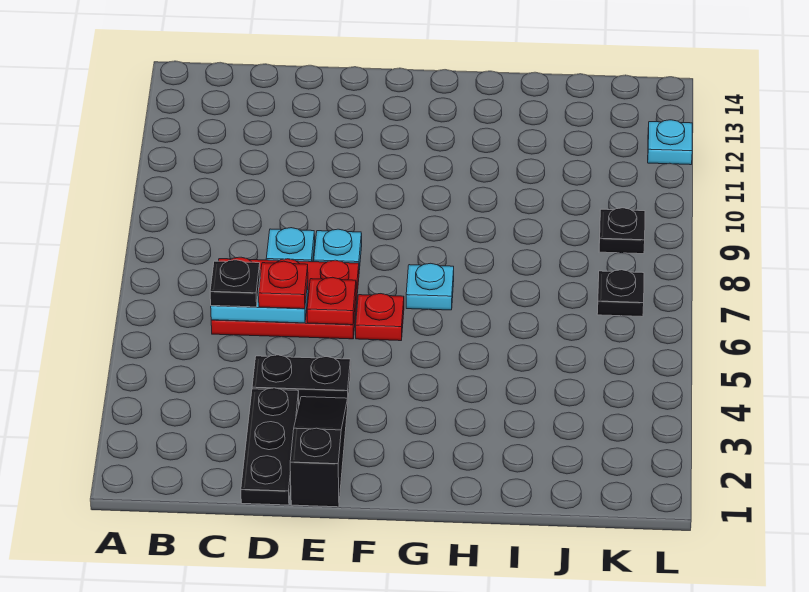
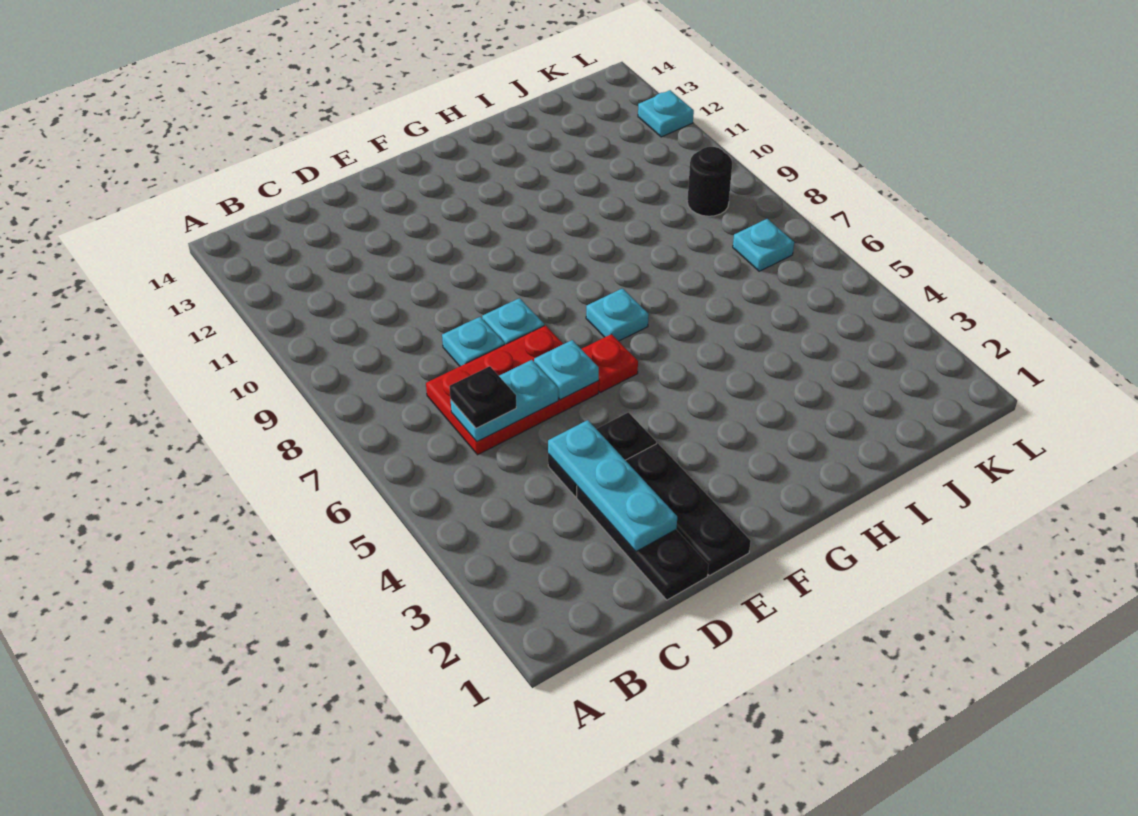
none -> cyan plate D2:D4 level 2
red plate D6 level 3 -> none
black slope E1:E3 level 1 top 1 -> black plate E1:E3 level 1
red plate E6 level 2 -> cyan plate E6 level 2
black plate K7 level 1 -> cyan plate K7 level 1
black plate K9 level 1 -> black round brick K9 level 1

